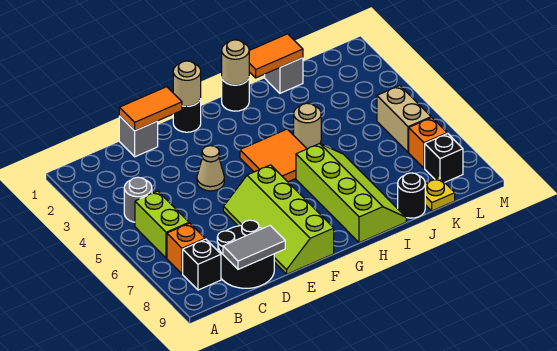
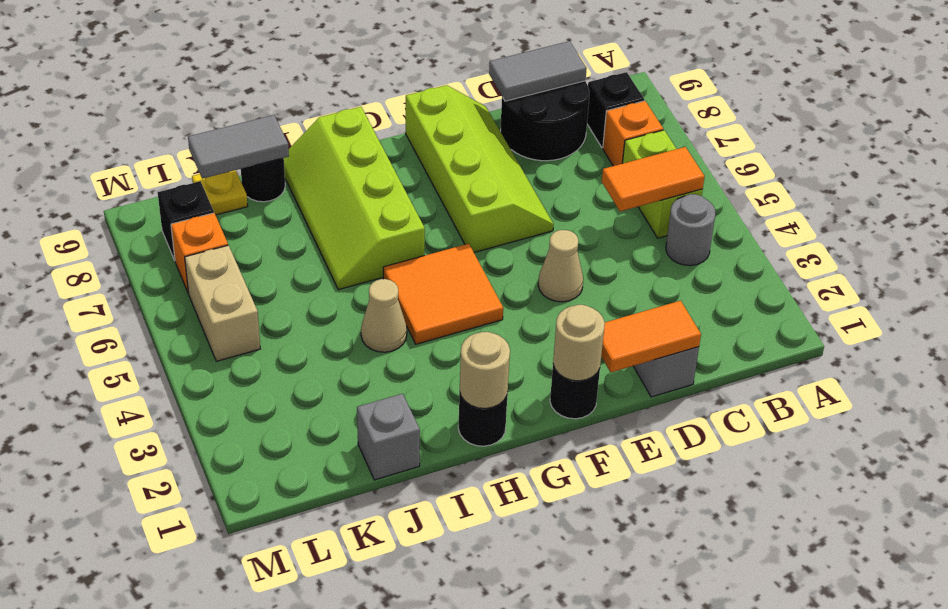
orange tile I1:J1 level 2 -> orange tile B5:C5 level 2
tan round brick I4 level 1 -> tan cone I4 level 1
none -> grey tile J9:K9 level 2

